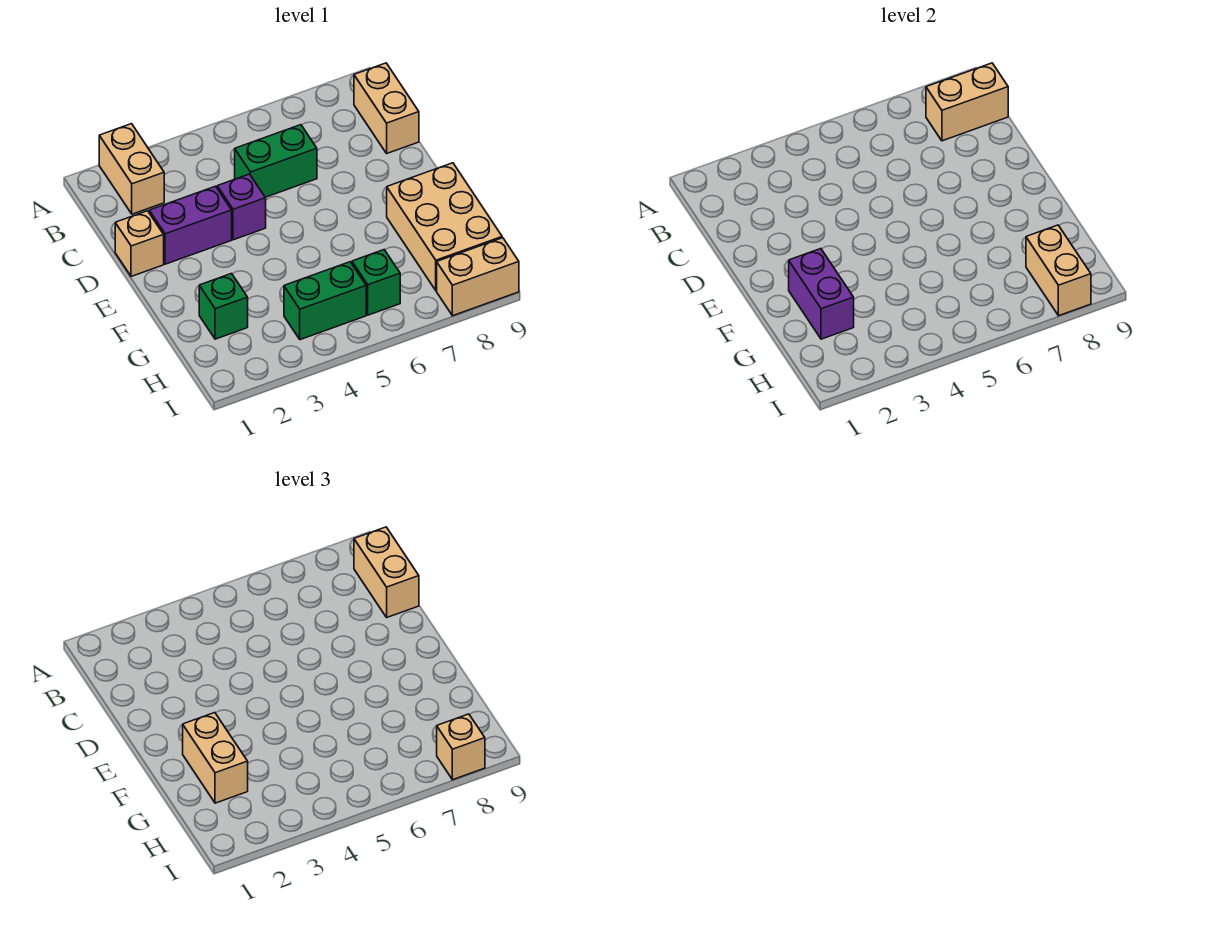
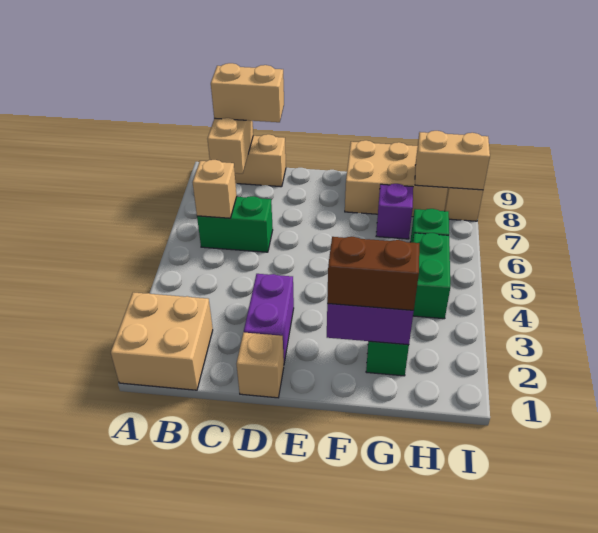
tan brick A2:B2 level 1 -> tan brick A1:B2 level 1
green brick C5:C6 level 1 -> green brick B6:C6 level 1
purple brick D4 level 1 -> purple brick G7 level 1
tan brick F2:G2 level 3 -> brown brick F2:G2 level 3
tan brick I8 level 3 -> tan brick B6 level 2

